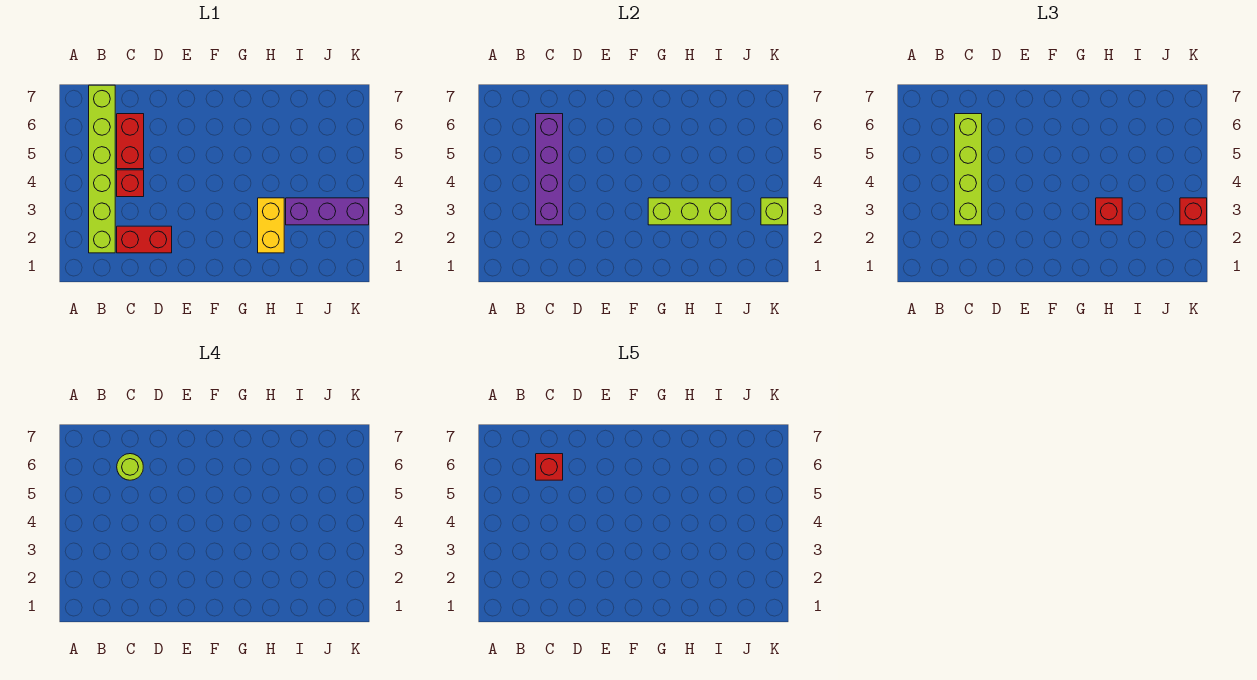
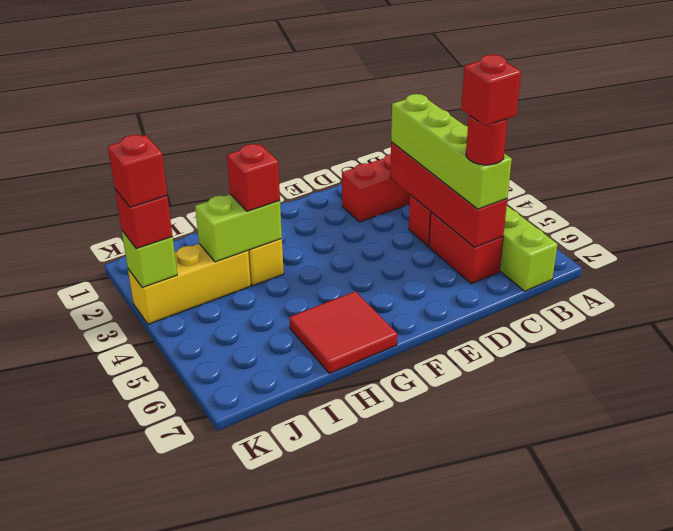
purple brick C3:C6 level 2 -> red brick C3:C6 level 2
lime round brick C6 level 4 -> red round brick C6 level 4
lime brick G3:I3 level 2 -> lime brick H3:I3 level 2
none -> red tile G6:H7 level 1
purple brick I3:K3 level 1 -> yellow brick I3:K3 level 1
none -> red brick K3 level 4

